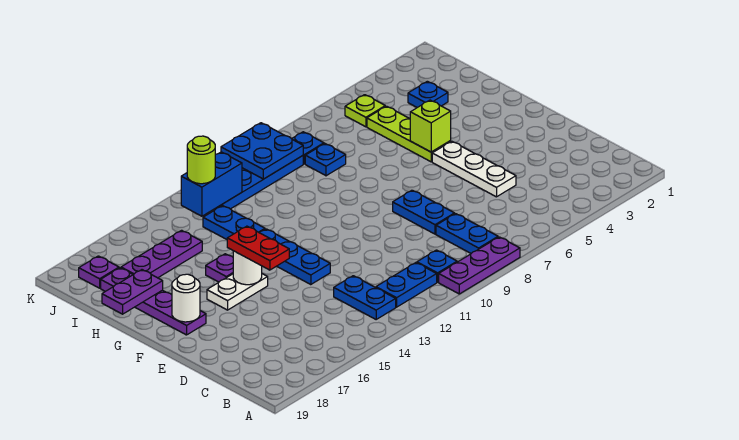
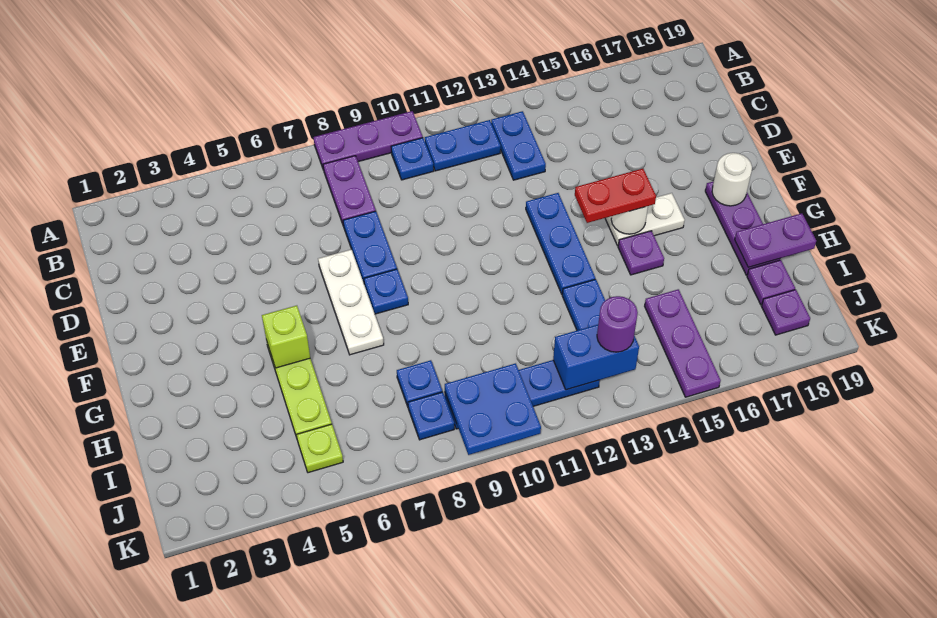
blue plate B8:C8 level 1 -> purple plate B8:C8 level 1
white plate D5:F5 level 1 -> white plate E7:G7 level 1
red plate E15:F15 level 3 -> red plate F14:F15 level 3
blue plate I3 level 1 -> blue plate F8 level 1
purple plate I15:I17 level 1 -> purple plate I15:K15 level 1
lime round brick J13 level 3 -> purple round brick J13 level 3

